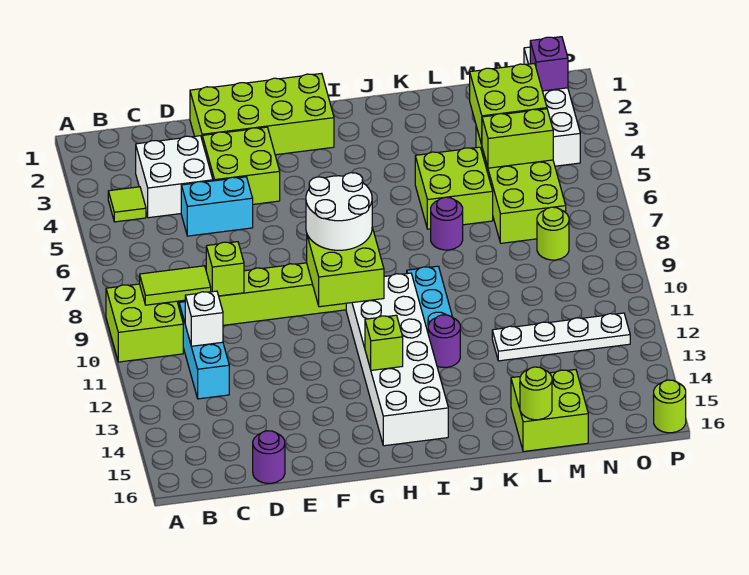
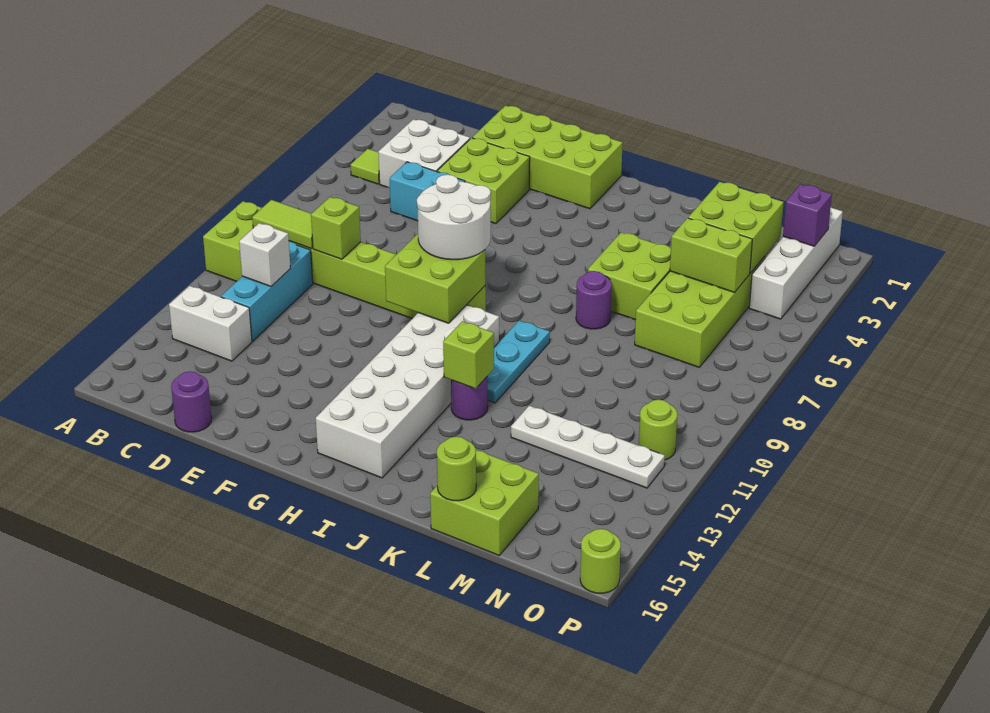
none -> white brick B13:C13 level 1
lime brick H13 level 2 -> lime brick J12 level 2
lime round brick N8 level 1 -> lime round brick O11 level 1

